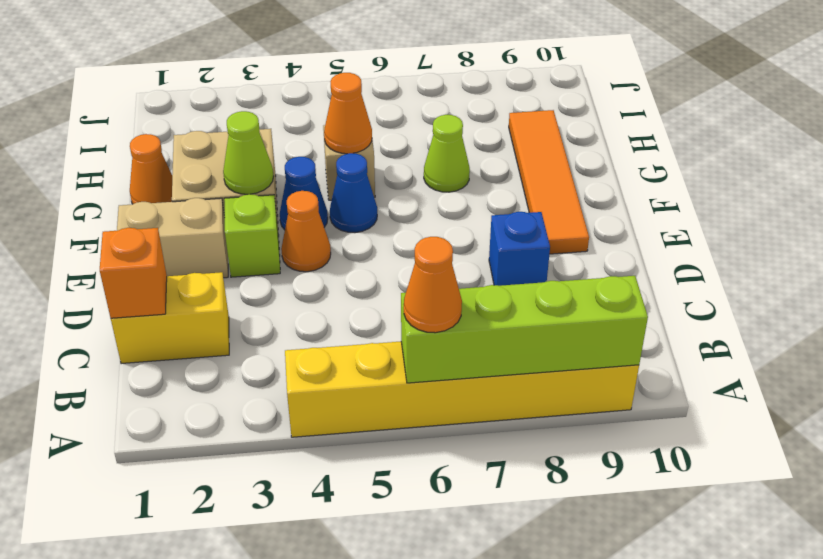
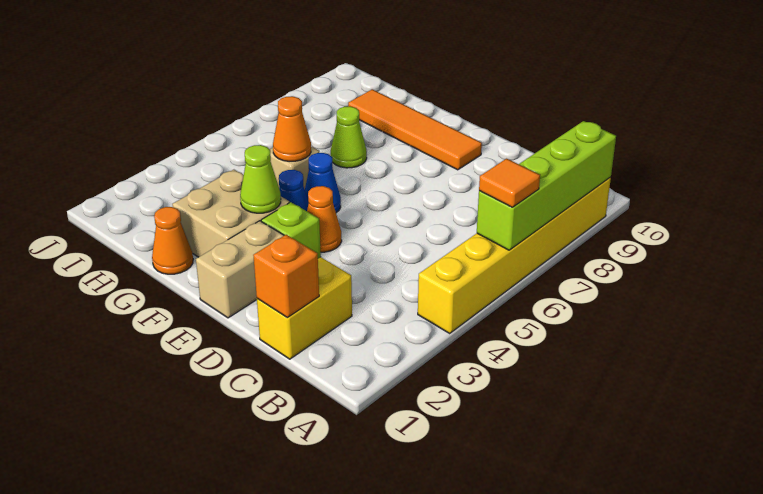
orange cone A6 level 3 -> orange tile A6 level 3
blue brick D8 level 1 -> none

